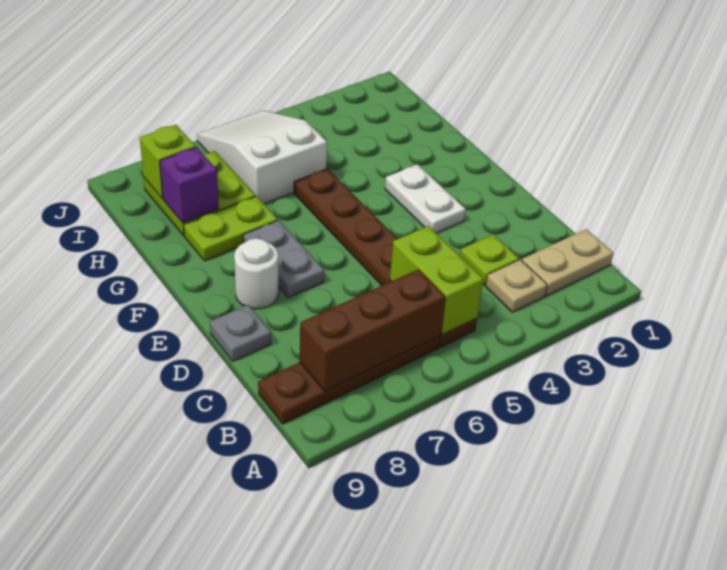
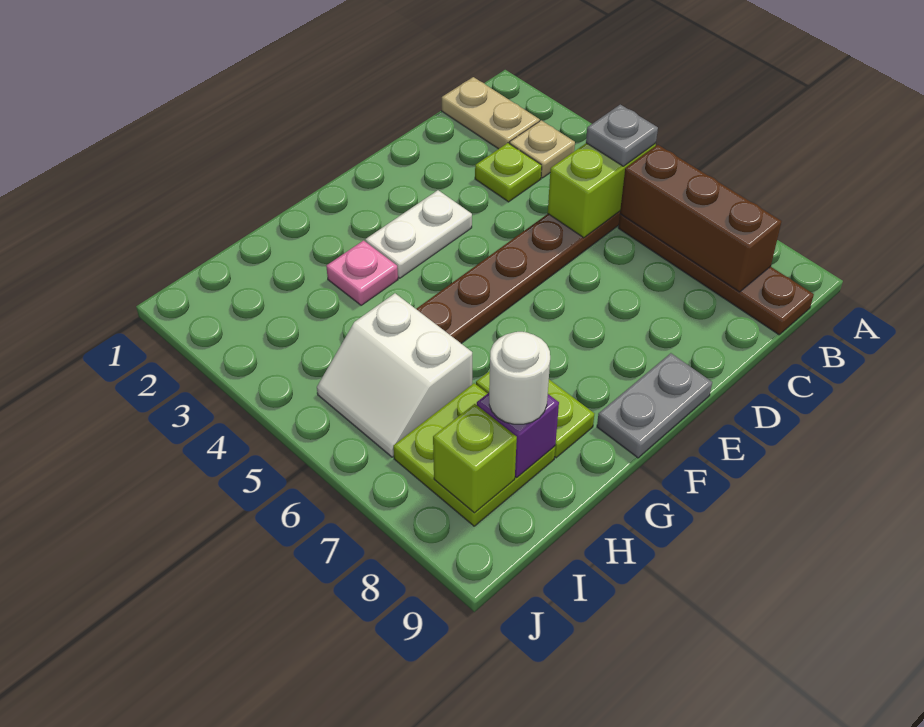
grey plate D9 level 1 -> grey plate B5 level 3
grey plate E7:F7 level 1 -> grey plate E9:F9 level 1
white round brick E8 level 1 -> white round brick H8 level 3
none -> pink plate G3 level 1
white slope H5:J6 level 1 top H -> white slope H5:I6 level 1 top H

